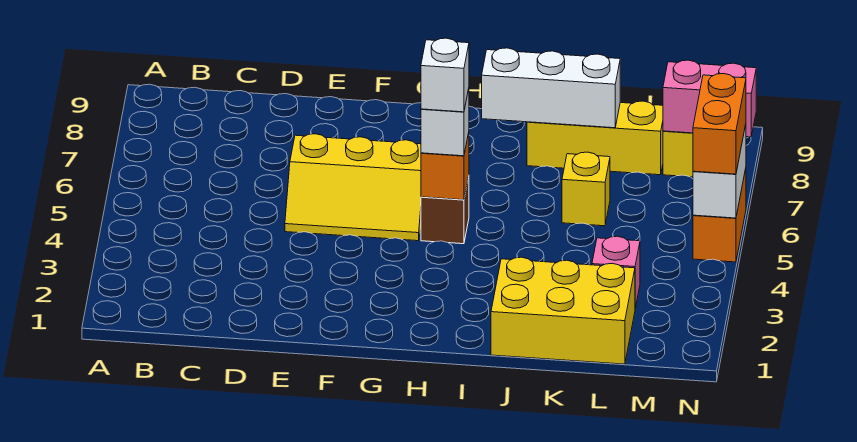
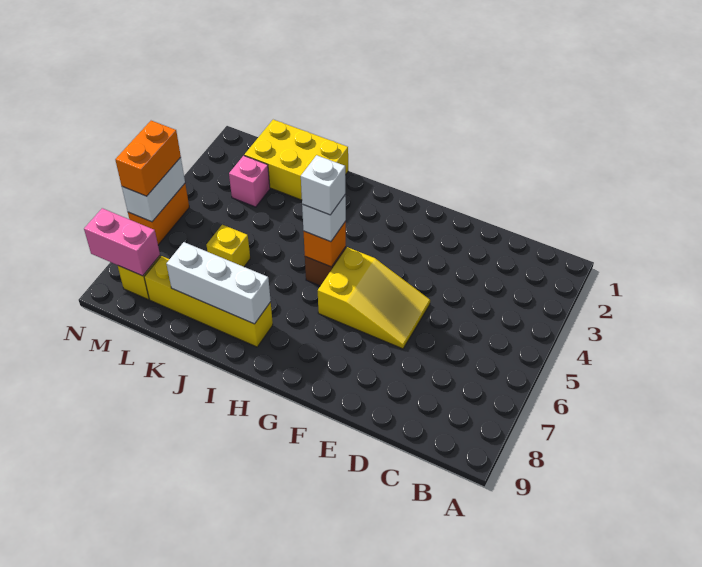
yellow slope E5:G6 level 1 top 6 -> yellow slope E5:G6 level 1 top G
yellow brick J8:L8 level 1 -> yellow brick I8:L8 level 1

